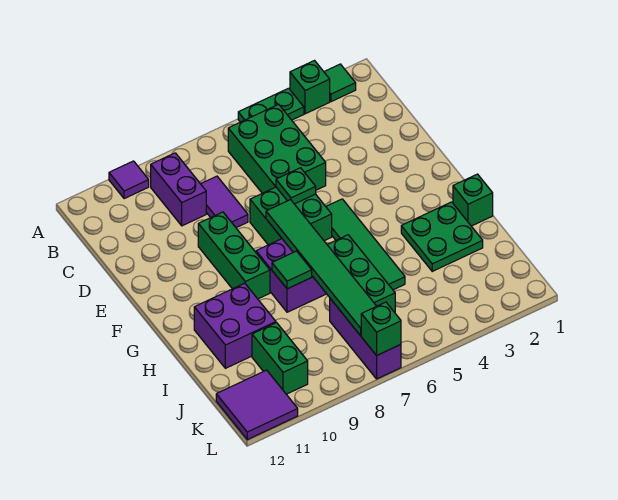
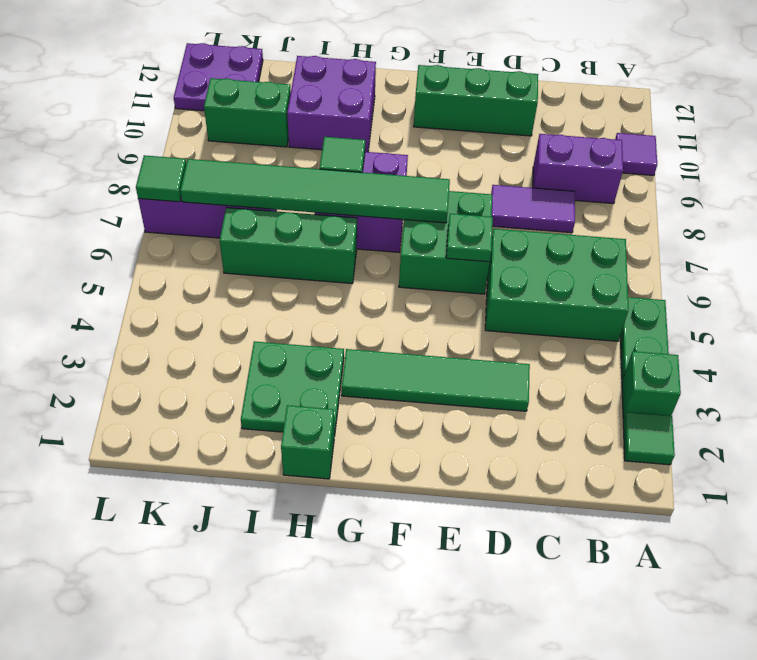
green brick E9:G9 level 1 -> green brick D11:F11 level 1
green tile F5:I5 level 1 -> green tile D3:G3 level 1
purple tile K11:L12 level 1 -> purple plate K11:L12 level 1
green brick L7 level 2 -> green tile L7 level 2

